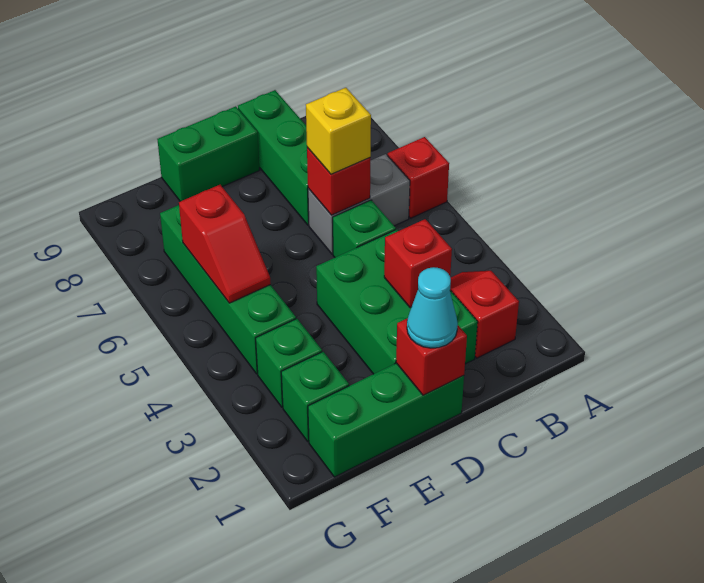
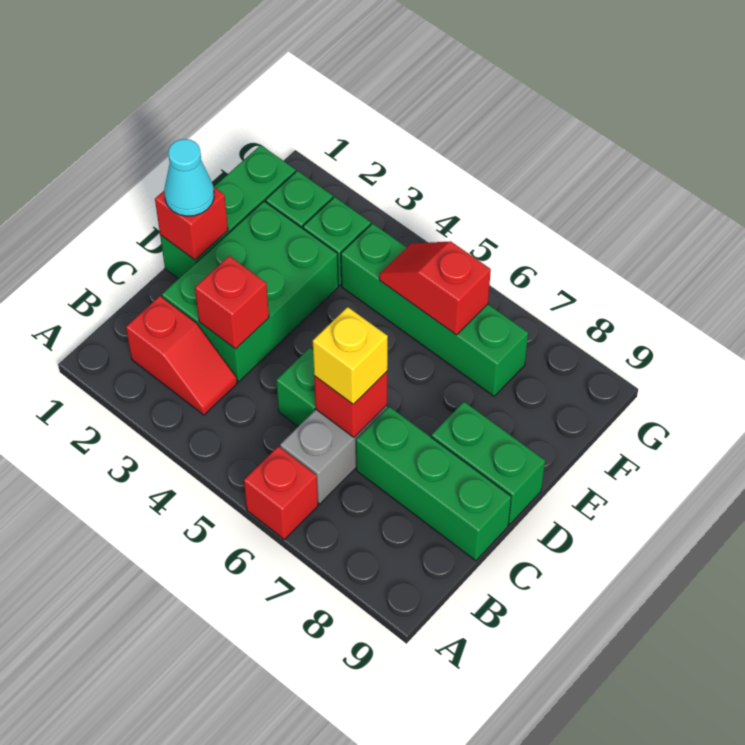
green brick C2:D4 level 1 -> green brick C2:E3 level 1
green brick D9:E9 level 1 -> green brick D8:D9 level 1

